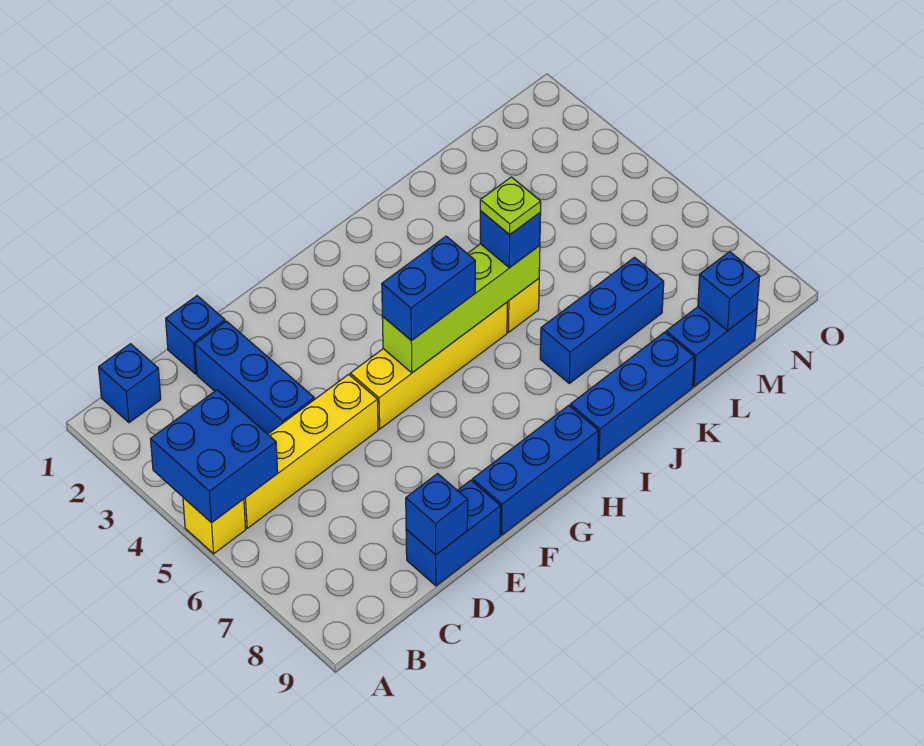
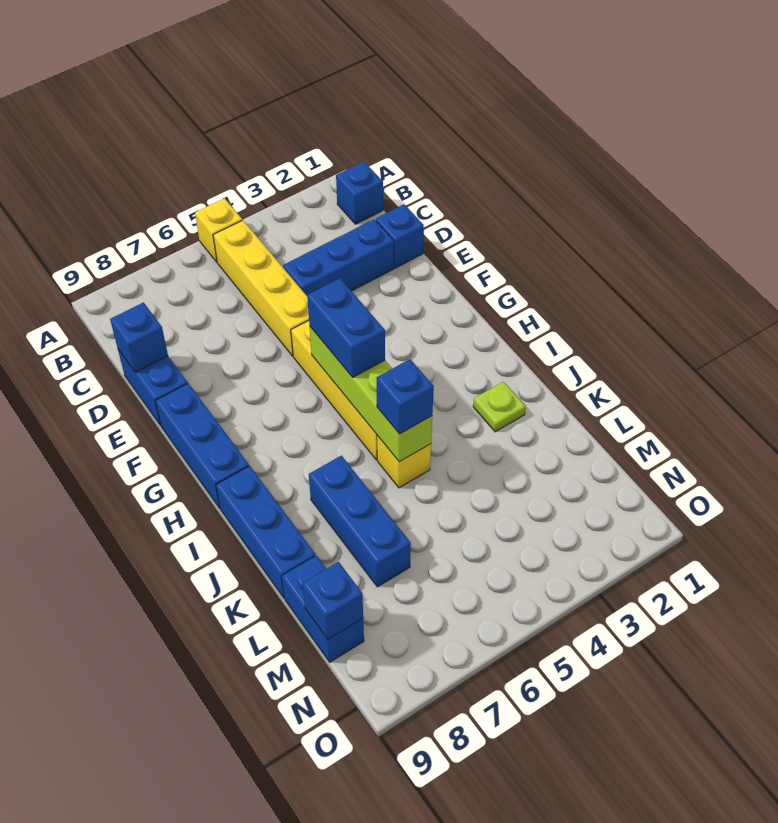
blue brick A4:B5 level 2 -> none
lime plate J5 level 4 -> lime plate J2 level 1

